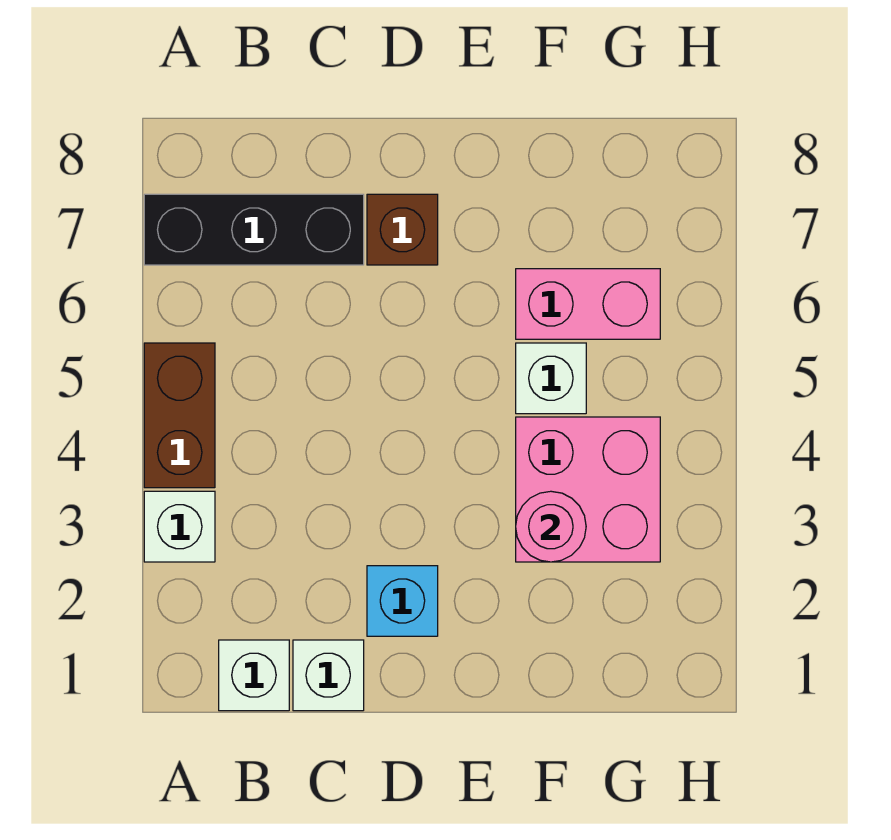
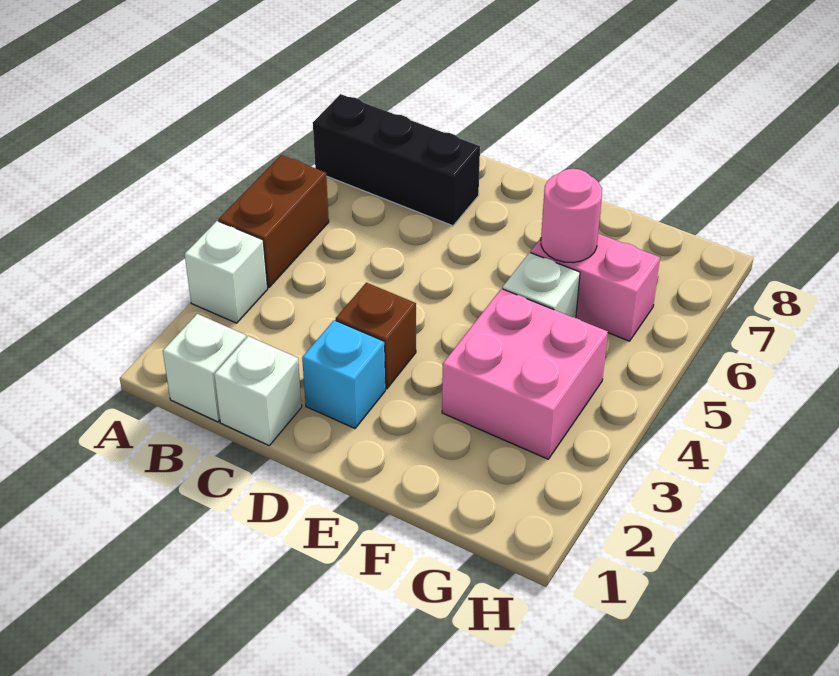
brown brick D7 level 1 -> brown brick D3 level 1
pink round brick F3 level 2 -> pink round brick F6 level 2

